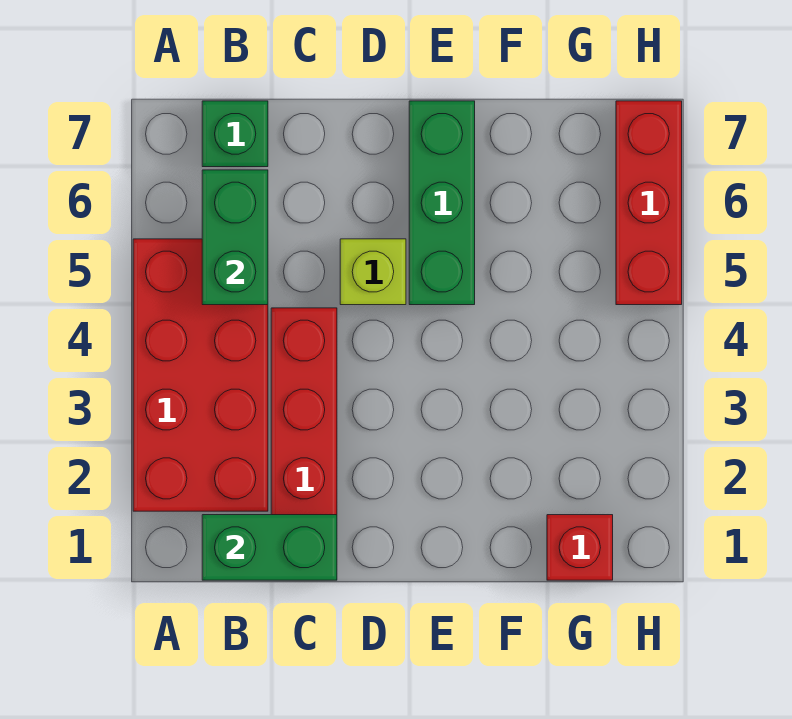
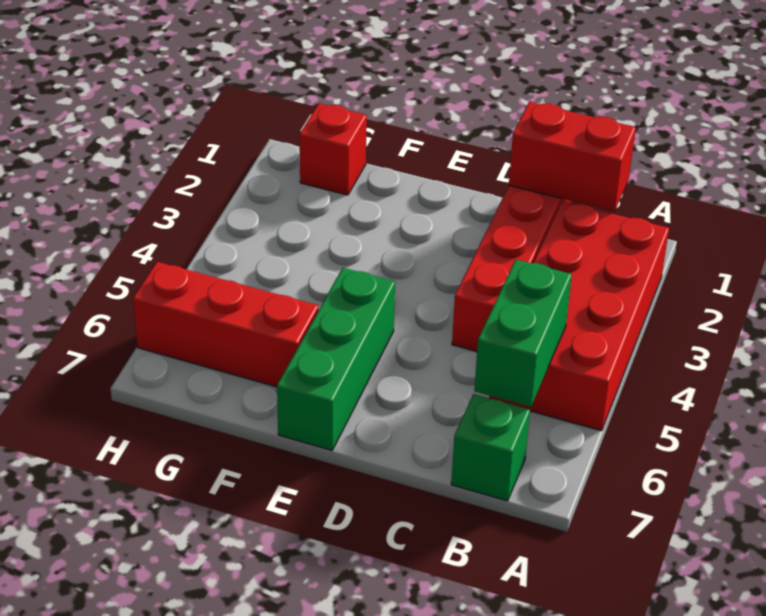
green brick B1:C1 level 2 -> red brick B1:C1 level 2
lime brick D5 level 1 -> none
red brick H5:H7 level 1 -> red brick F6:H6 level 1

